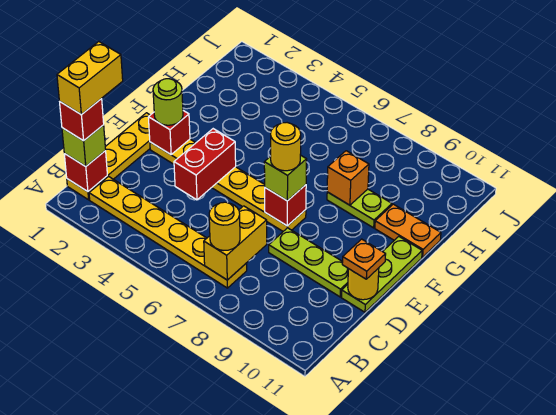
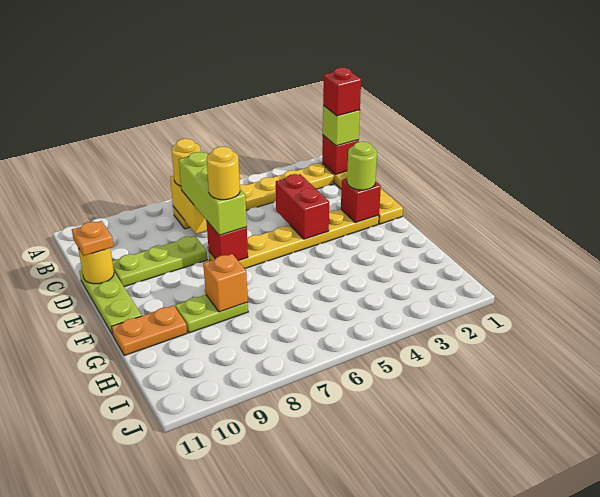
yellow brick B1:C1 level 5 -> none
lime brick E7 level 3 -> lime brick C7:E7 level 3

